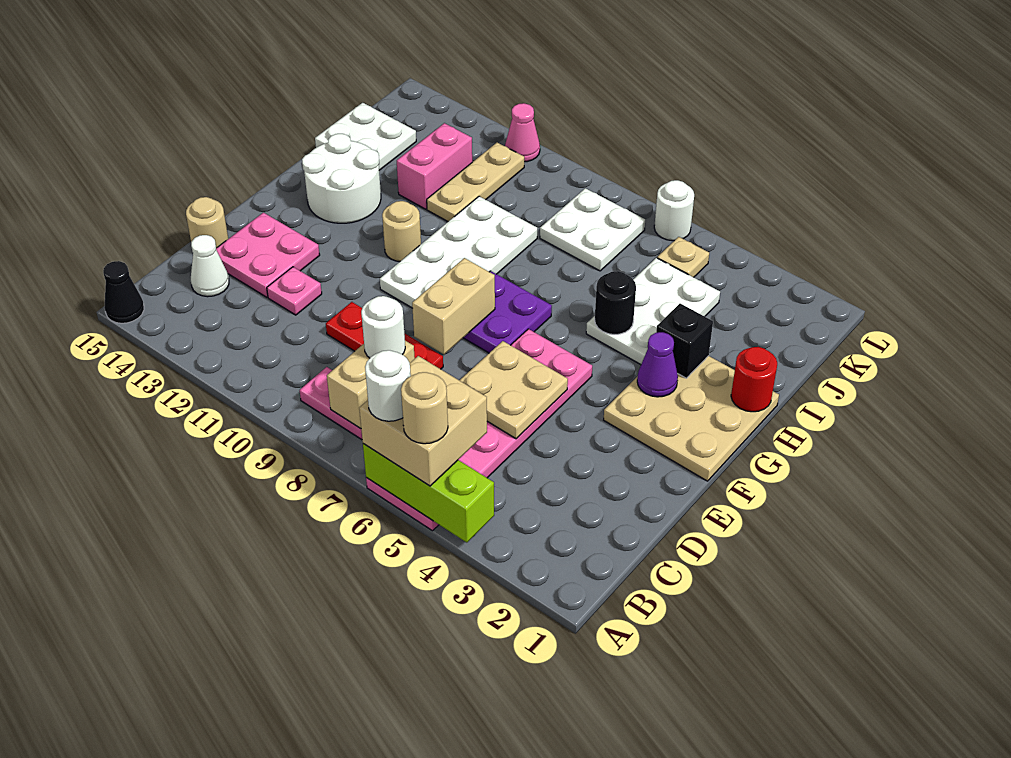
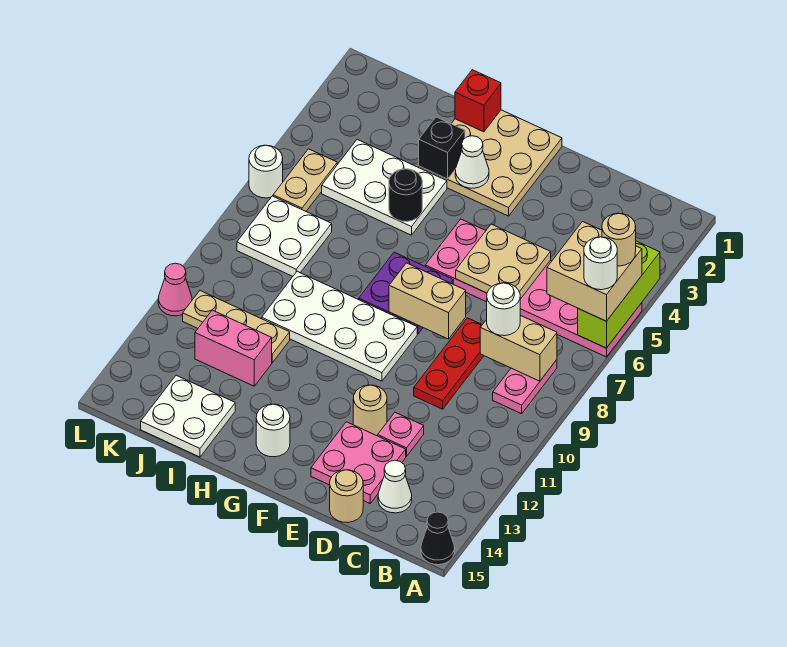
purple cone G3 level 2 -> white cone G3 level 2
tan round brick G11 level 1 -> tan round brick E12 level 1
white round brick G13:H14 level 1 -> white round brick G14 level 1
red round brick H1 level 2 -> red brick H1 level 2
tan plate K5 level 1 -> tan plate K5:K6 level 1

